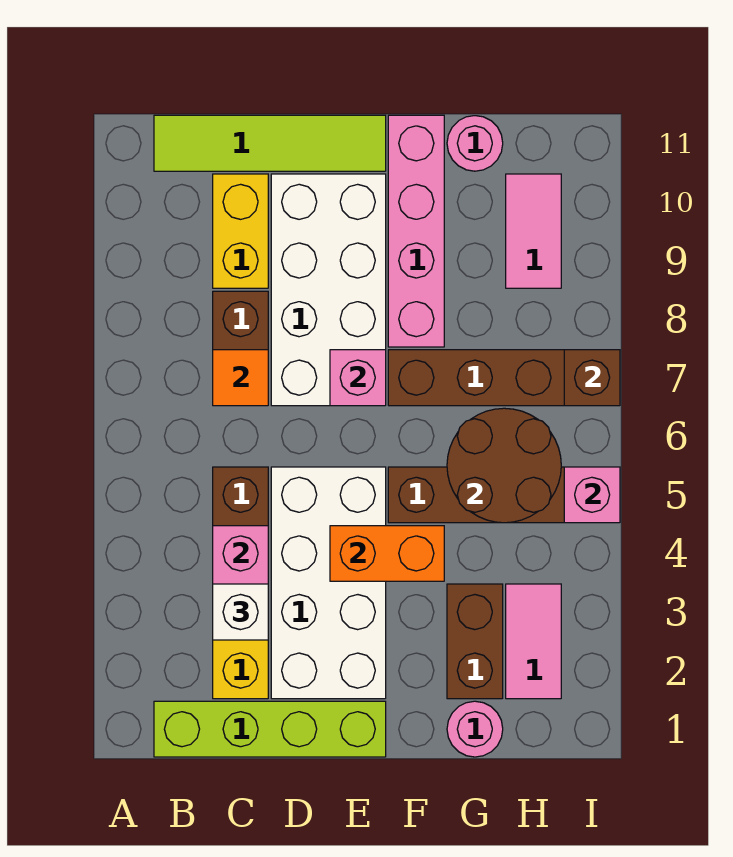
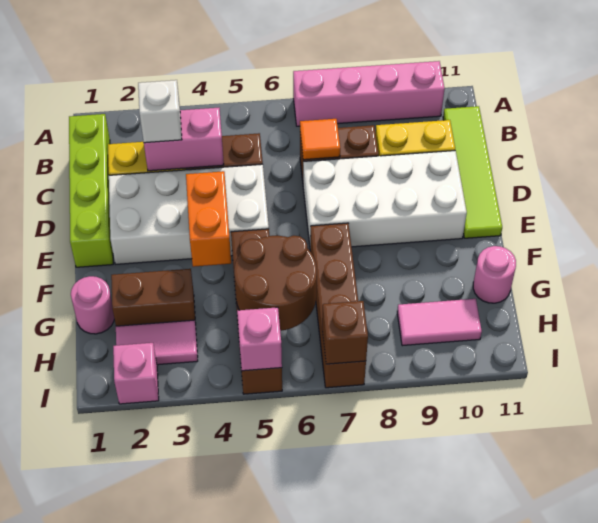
pink brick E7 level 2 -> pink brick I2 level 1
pink brick F8:F11 level 1 -> pink brick A7:A10 level 1

